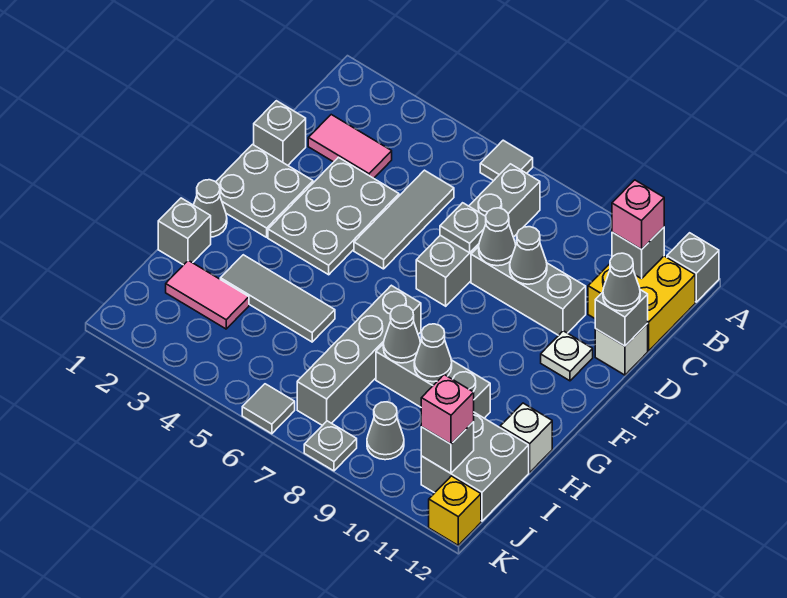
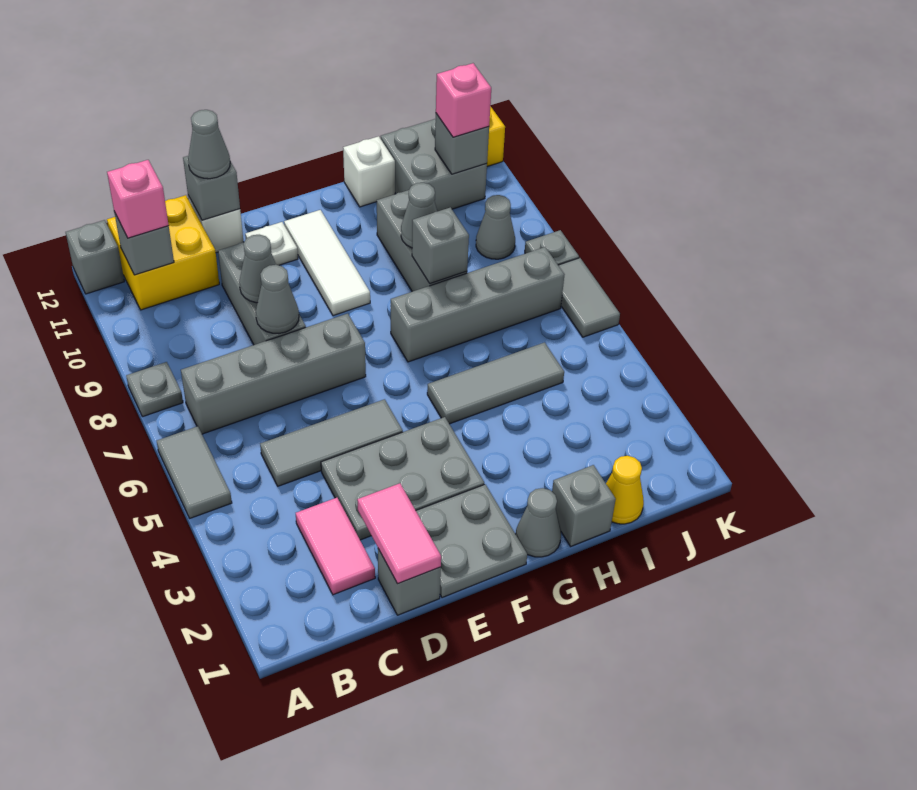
grey tile A6 level 1 -> grey tile A5:A6 level 1
grey plate D7 level 2 -> grey plate A8 level 1
none -> white tile F9:F11 level 1
grey tile H3:H5 level 1 -> grey tile G5:I5 level 1
grey cone H8 level 2 -> grey brick H8 level 2
none -> yellow cone I1 level 1
pink tile I2:I3 level 1 -> pink tile D1:D2 level 2
grey tile K6 level 1 -> grey tile K6:K7 level 1

